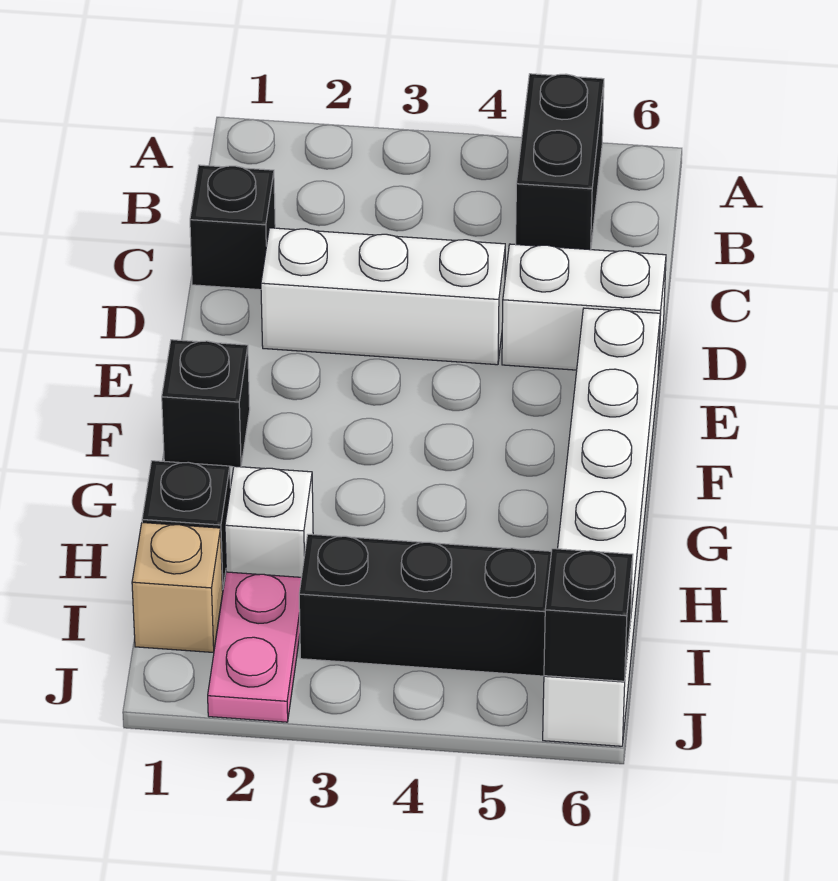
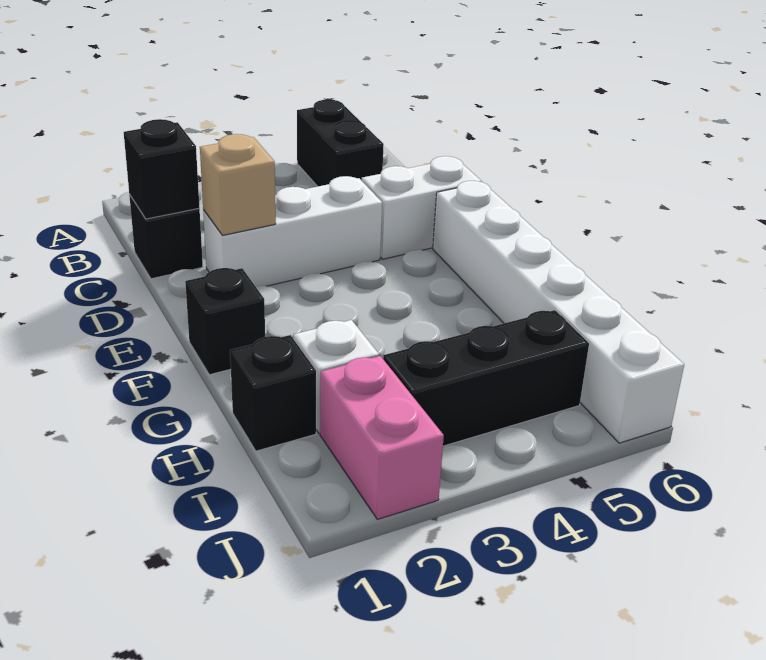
tan brick I1 level 1 -> tan brick D2 level 2
pink plate I2:J2 level 1 -> pink brick I2:J2 level 1
black brick J6 level 2 -> black brick C1 level 2

